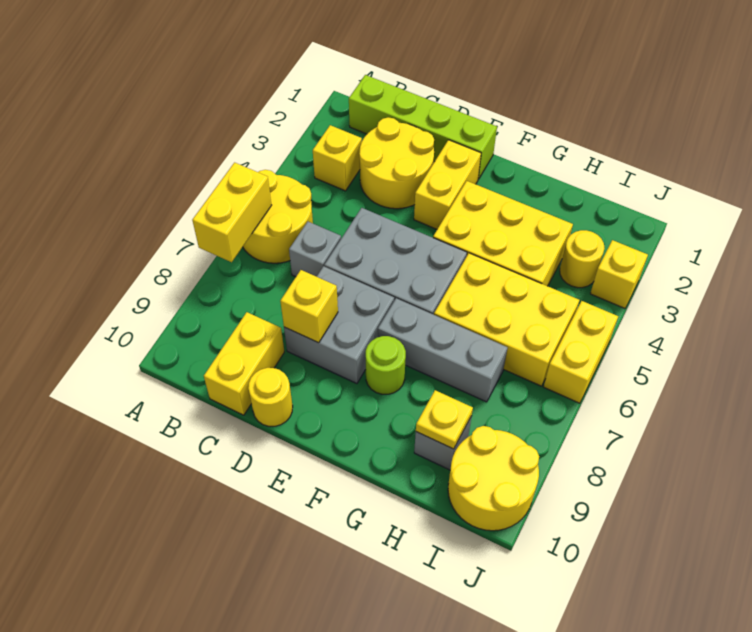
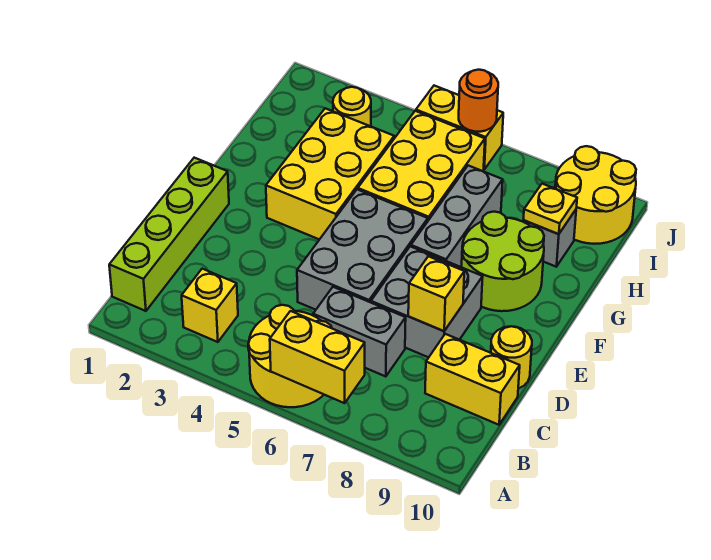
yellow round brick C2:D3 level 1 -> none
grey brick C6 level 1 -> grey brick C6:C7 level 1
yellow brick E2:E3 level 1 -> none
lime round brick F8 level 1 -> lime round brick F8:G9 level 1
yellow brick J3 level 1 -> none
none -> orange round brick J6 level 2

